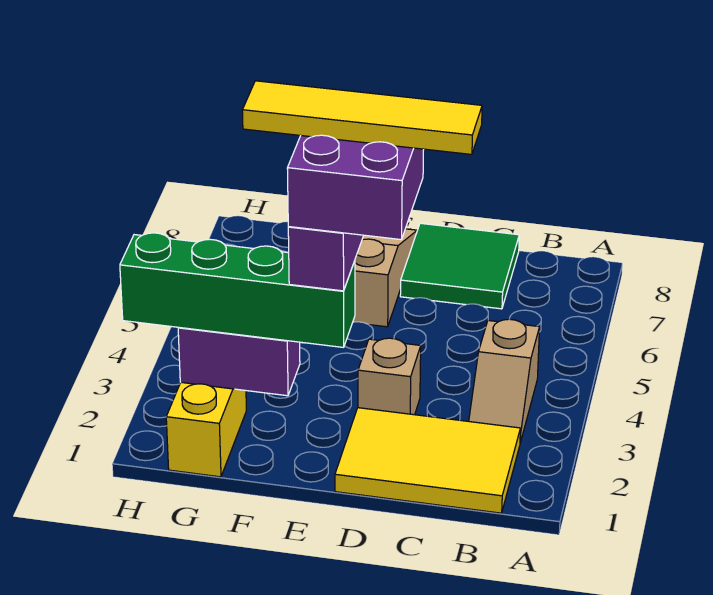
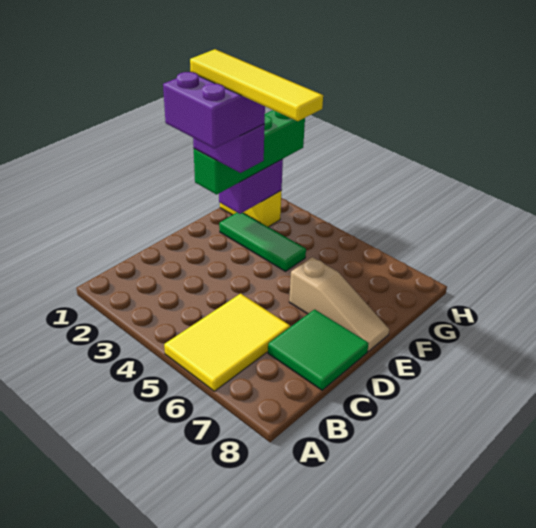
yellow tile B1:D2 level 1 -> yellow tile A5:C6 level 1
tan slope B3:B4 level 1 top 4 -> none
yellow tile C3:F3 level 6 -> yellow tile E2:E5 level 6
tan brick D3 level 1 -> none
none -> green tile F2:F4 level 1

